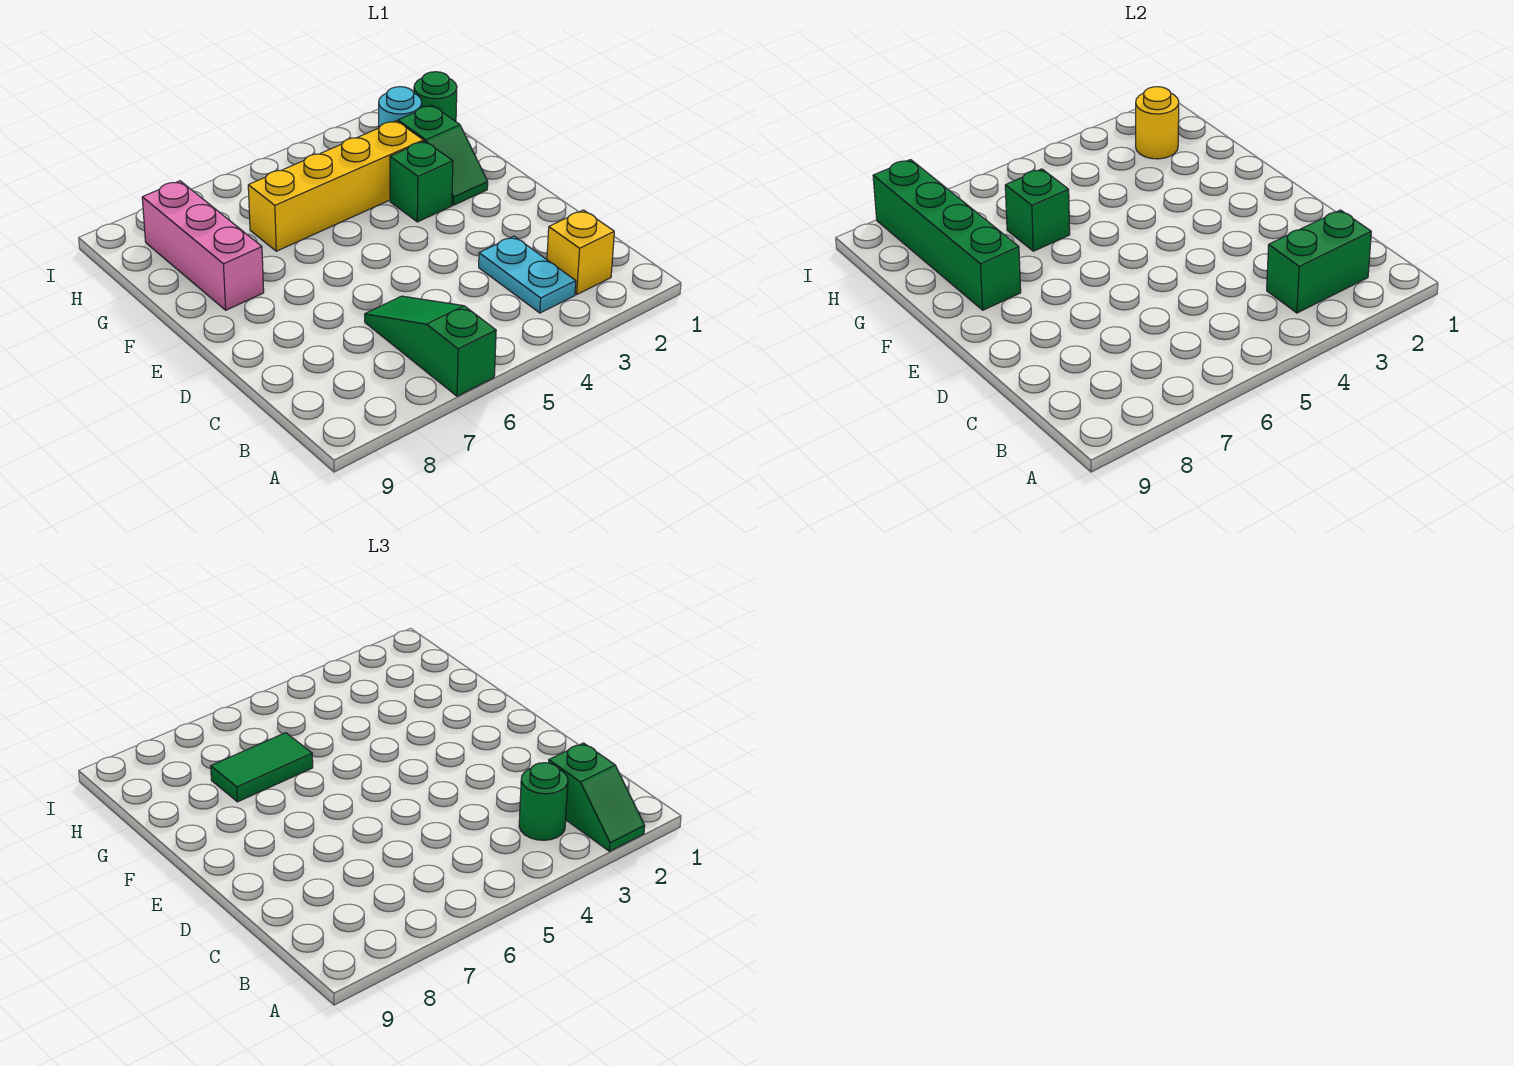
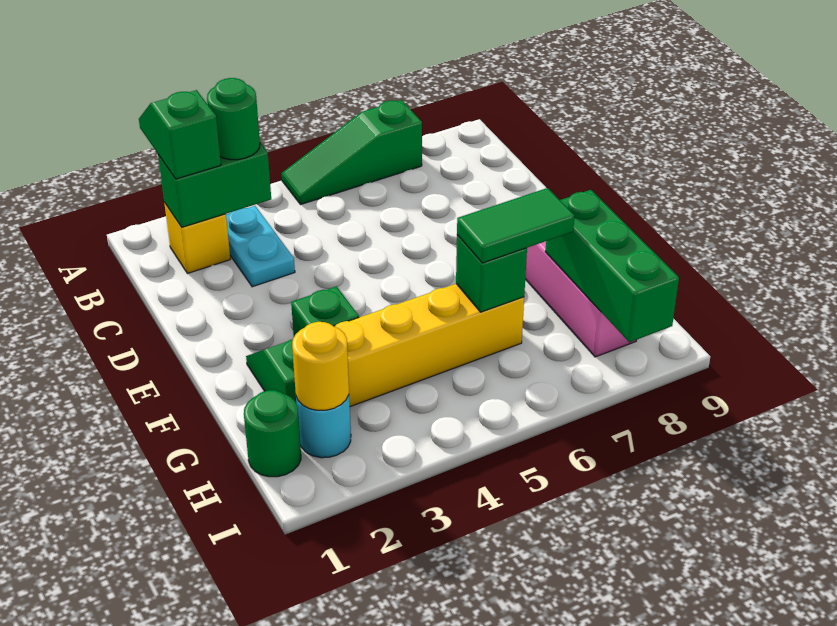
green slope A6:C6 level 1 top A -> green slope A5:A7 level 1 top 7
green brick F8:I8 level 2 -> green brick G8:I8 level 2

